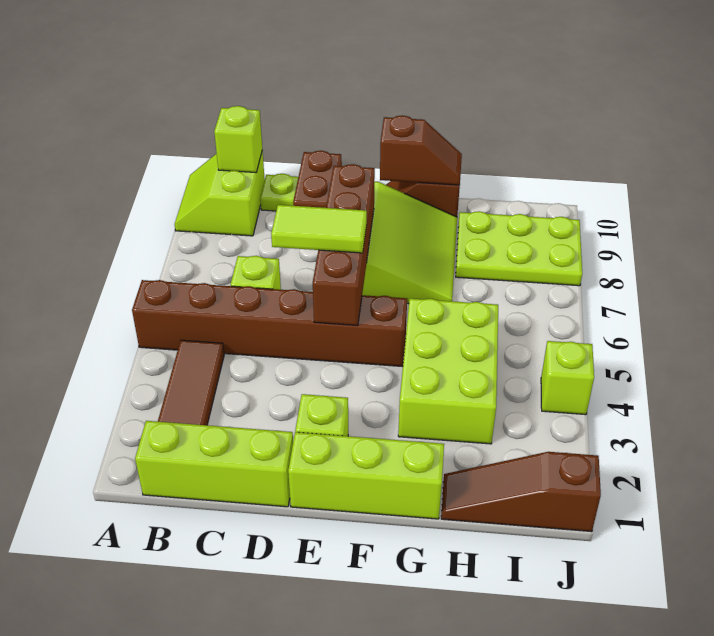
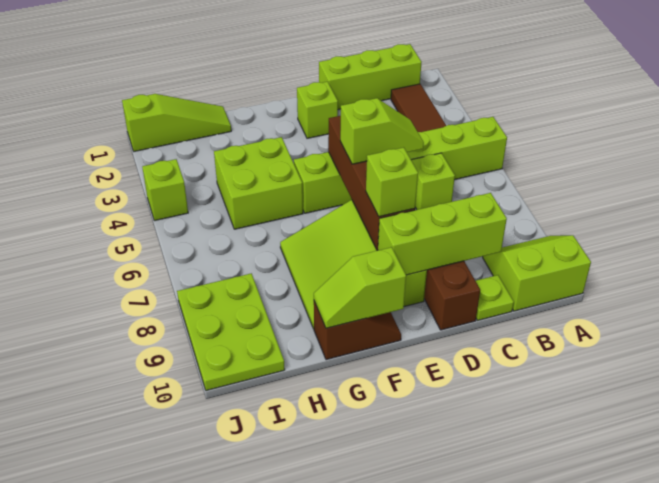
brown brick A5:F5 level 1 -> lime brick A5:F5 level 1
lime slope A9:B10 level 1 top B -> lime slope A9:B10 level 1 top 10
lime brick B10 level 2 -> lime brick E8 level 3
lime tile D6:E6 level 3 -> lime slope D6:E6 level 3 top E
lime brick E1:G1 level 1 -> lime brick C9:E9 level 2
brown slope F10:G10 level 2 top F -> lime slope F10:G10 level 2 top F
lime brick G3:H5 level 1 -> lime brick G4:H5 level 1
brown slope H1:J1 level 1 top J -> lime slope H1:J1 level 1 top J
lime plate H8:J9 level 1 -> lime plate I8:J10 level 1

